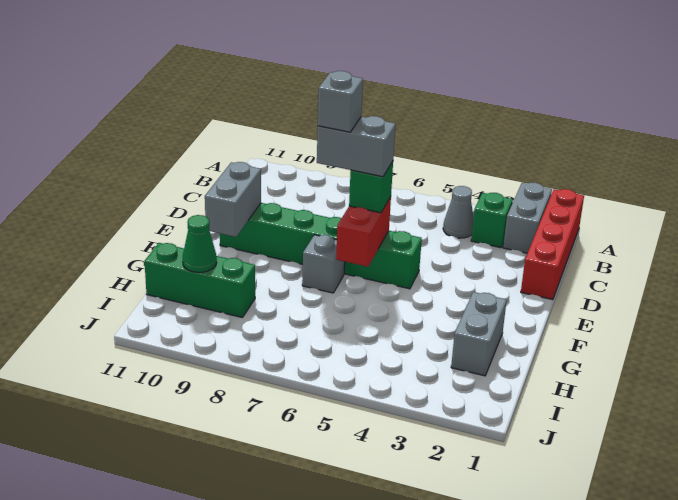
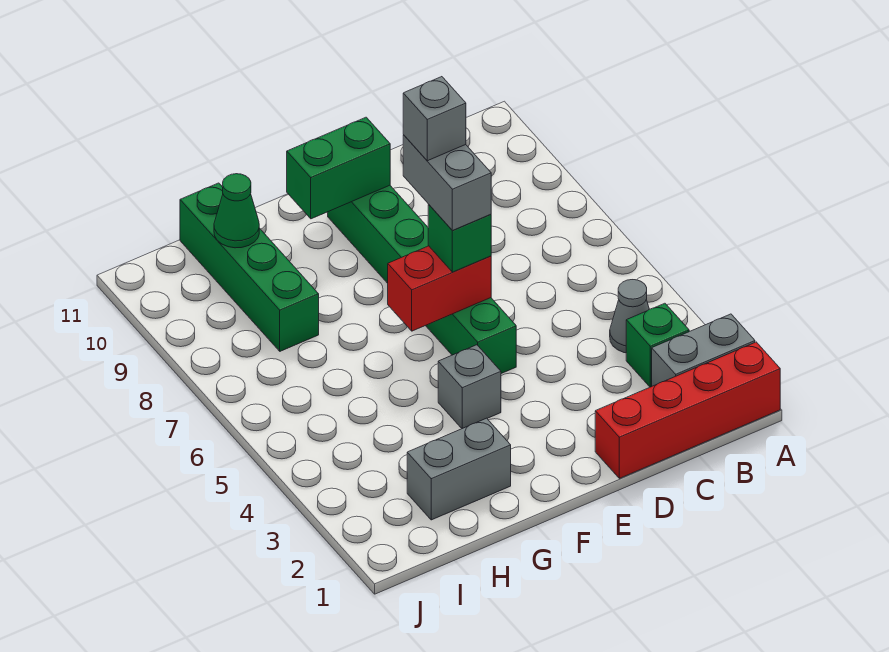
grey brick E10:F10 level 2 -> green brick E10:F10 level 2
grey brick F7 level 1 -> grey brick F4 level 1
green brick H9:H11 level 1 -> green brick H8:H11 level 1

